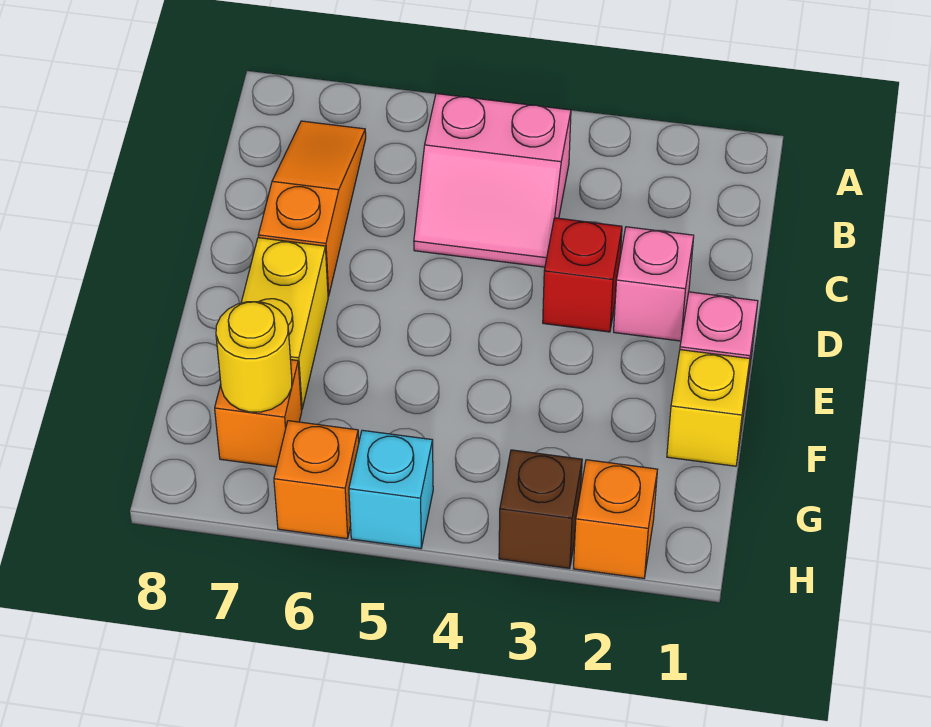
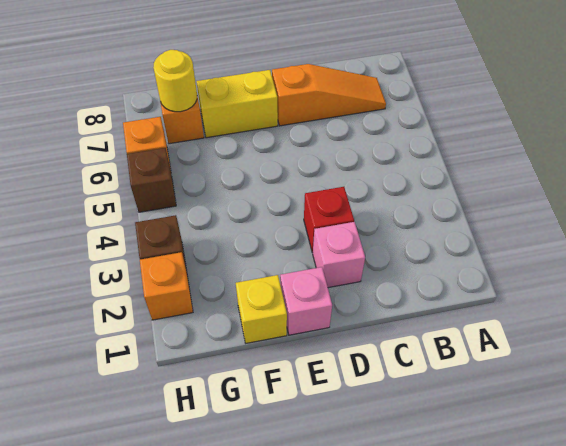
pink slope B4:C5 level 1 top B -> none
cyan brick H5 level 1 -> brown brick H5 level 1

